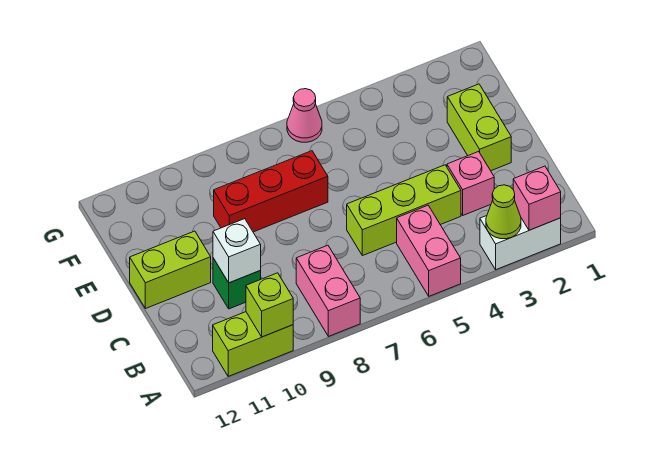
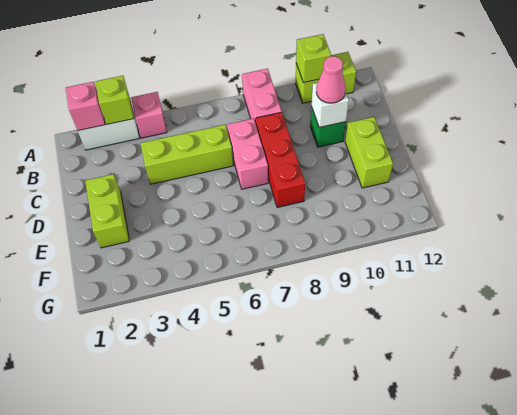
lime cone A3 level 2 -> lime brick A3 level 2
pink brick A5:B5 level 1 -> pink brick C7:D7 level 1
pink brick C3 level 1 -> pink brick A4 level 1
lime brick D11:D12 level 1 -> lime brick D11:E11 level 1
red brick E7:E9 level 1 -> red brick C8:E8 level 1
pink cone G6 level 1 -> pink cone C10 level 3

